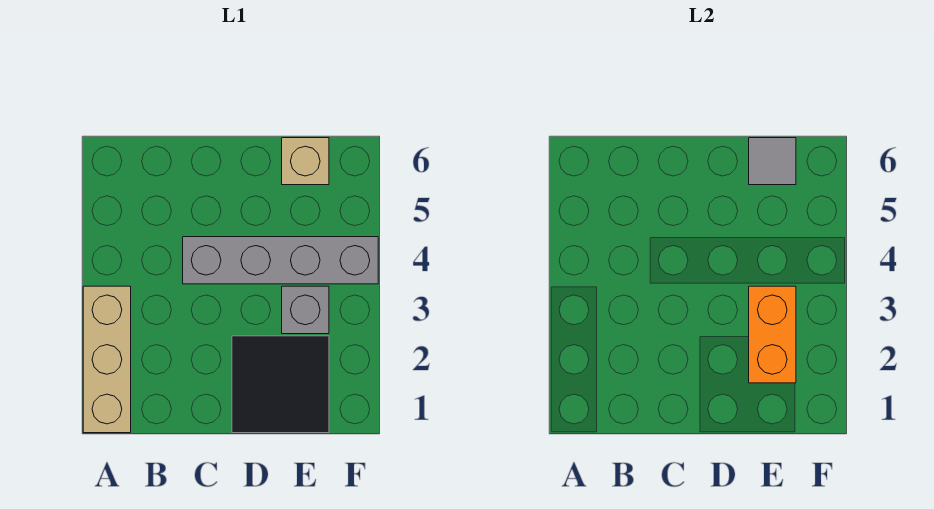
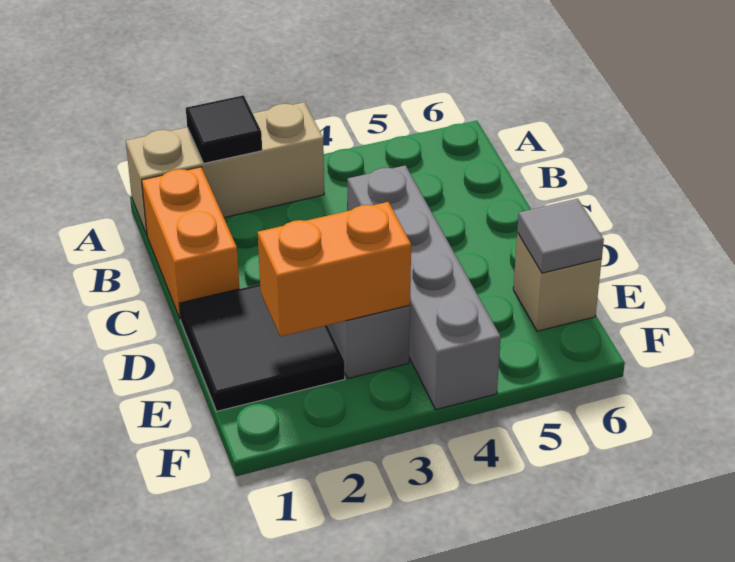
none -> black tile A2 level 2
none -> orange brick B1:C1 level 1

